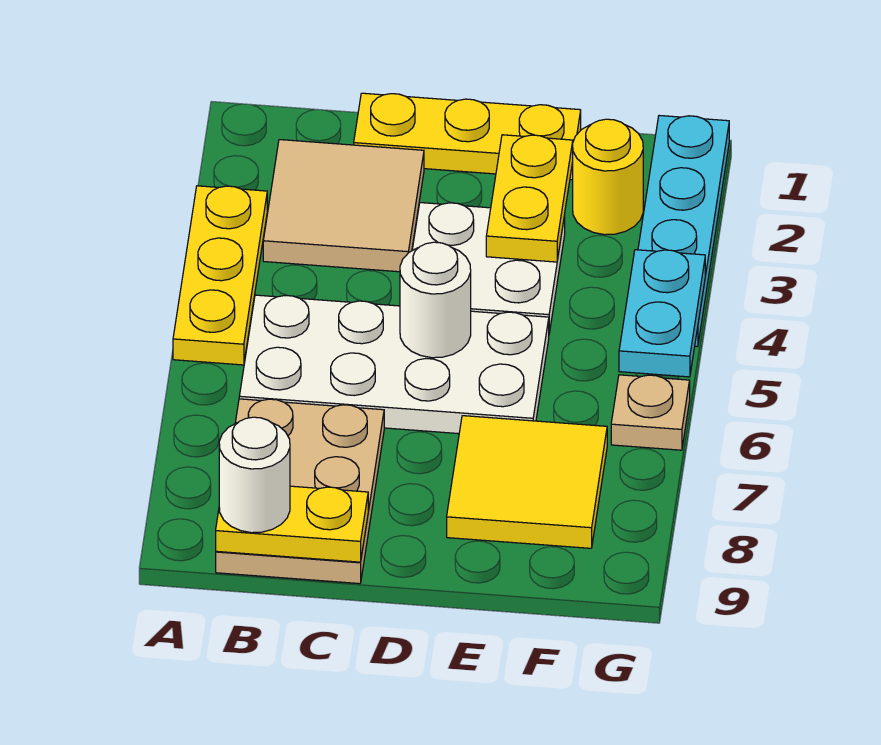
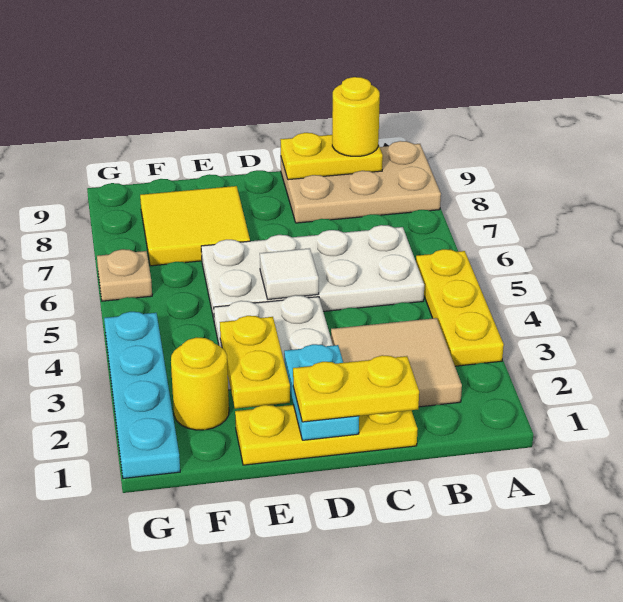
tan plate B7:C9 level 1 -> tan plate A8:C9 level 1
white round brick B9 level 3 -> yellow round brick B9 level 3
none -> yellow plate C1:D1 level 3
white round brick D5 level 2 -> white tile D5 level 2
cyan plate G4:G5 level 2 -> cyan plate D1:D2 level 2

